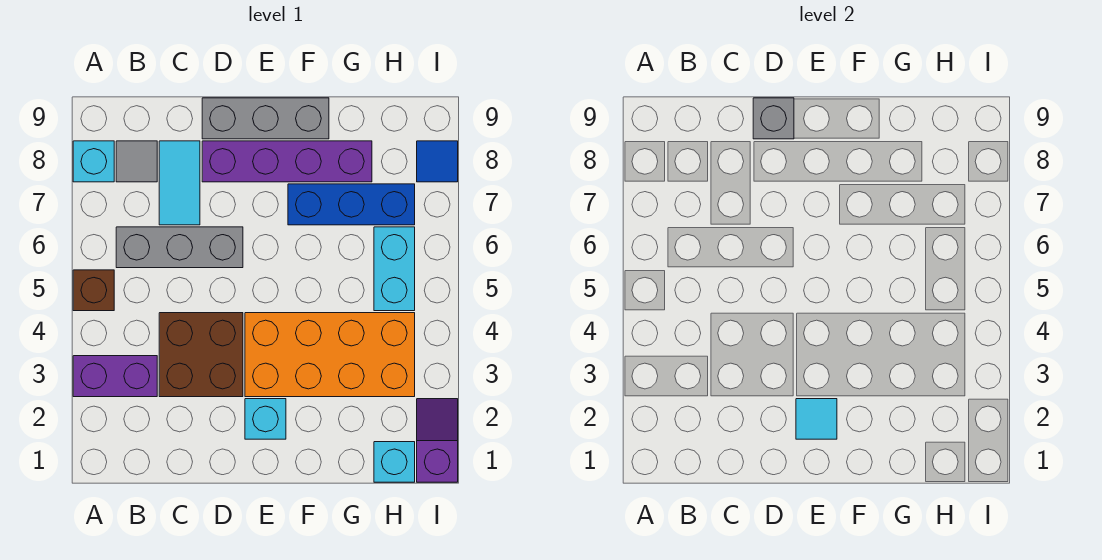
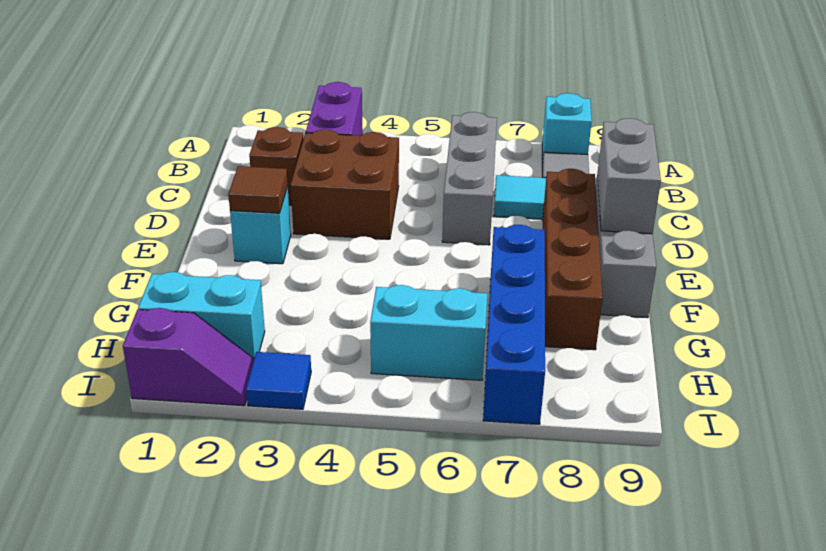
brown brick A5 level 1 -> brown brick C2 level 1
purple brick D8:G8 level 1 -> brown brick D8:G8 level 1
grey brick D9 level 2 -> grey brick D9:E9 level 2
cyan tile E2 level 2 -> brown tile E2 level 2
orange brick E3:H4 level 1 -> none
blue brick F7:H7 level 1 -> blue brick F7:I7 level 1
cyan brick H1 level 1 -> cyan brick H1:H2 level 1
blue tile I8 level 1 -> blue tile I3 level 1

